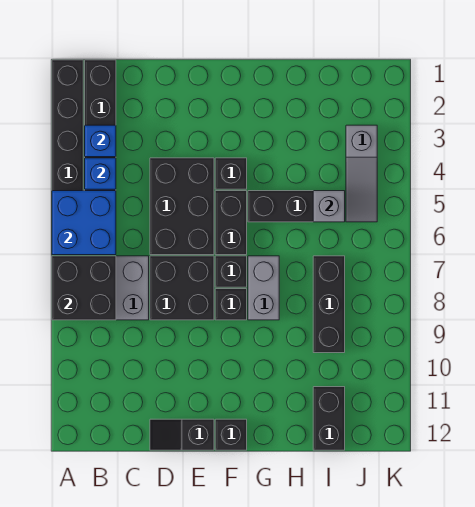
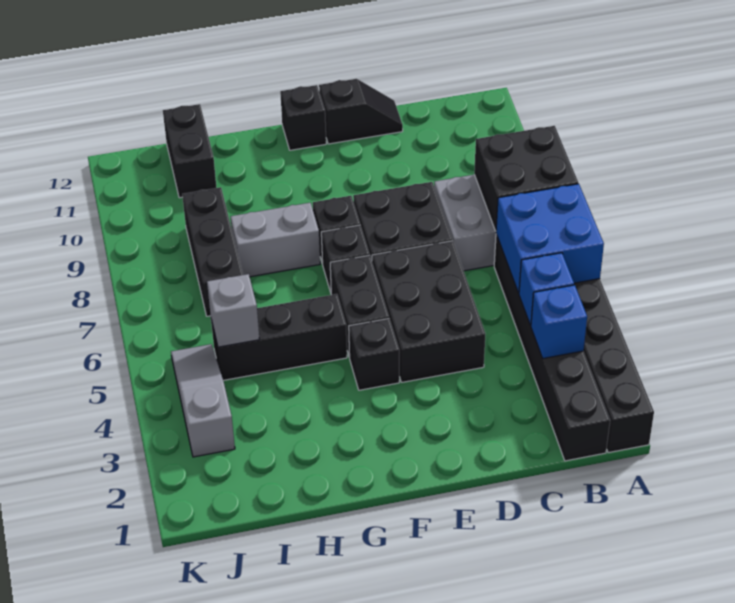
grey brick G7:G8 level 1 -> grey brick G8:H8 level 1

